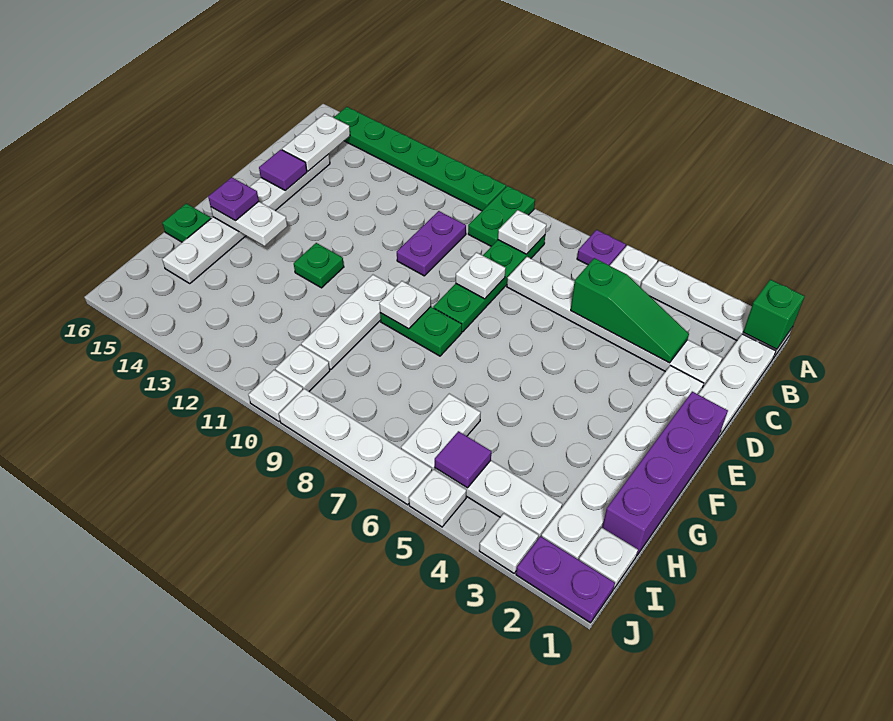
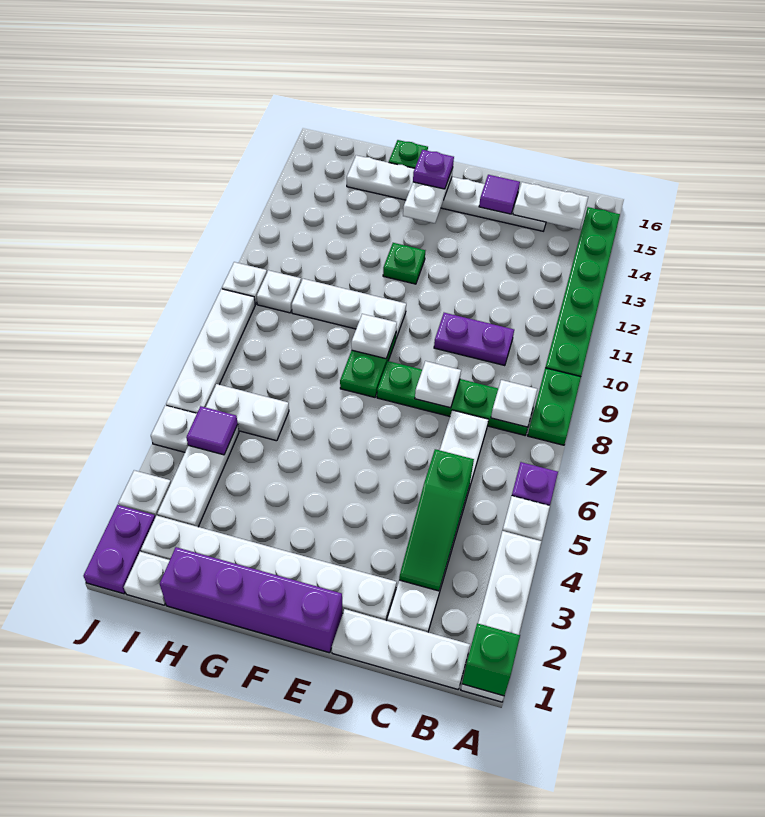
green plate A9:B9 level 1 -> green plate A8:A9 level 1

